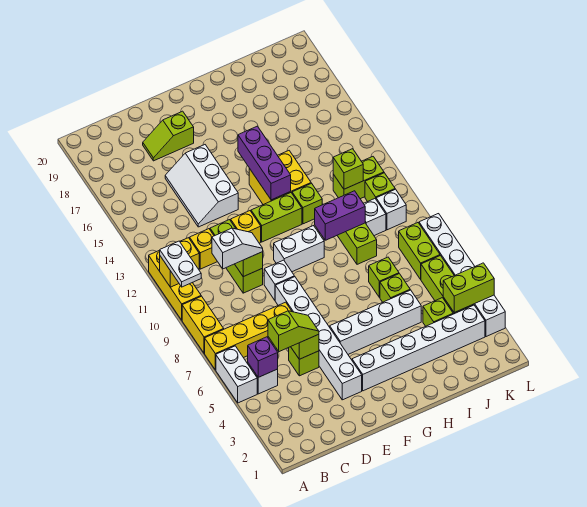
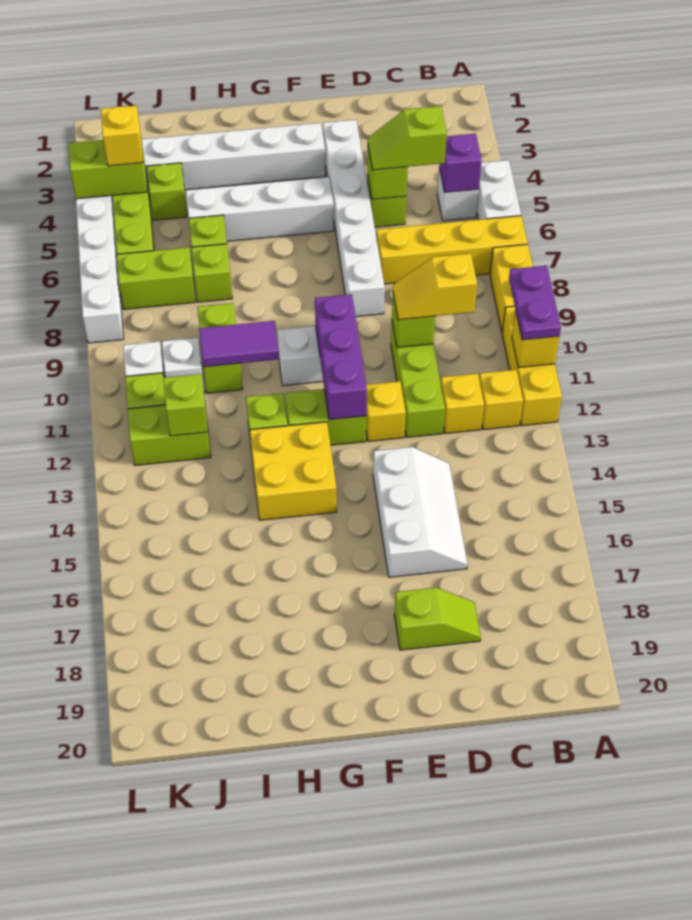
white plate A10:A11 level 3 -> purple plate A10:A11 level 3
white slope C10:D10 level 3 top C -> yellow slope C10:D10 level 3 top C
white brick E9 level 1 -> none
purple brick G13:G15 level 2 -> purple brick F10:F12 level 2
purple brick H10:I10 level 2 -> purple tile H10:I10 level 2
none -> yellow brick K4 level 3
lime brick K7:K8 level 1 -> lime brick J7:K7 level 1

